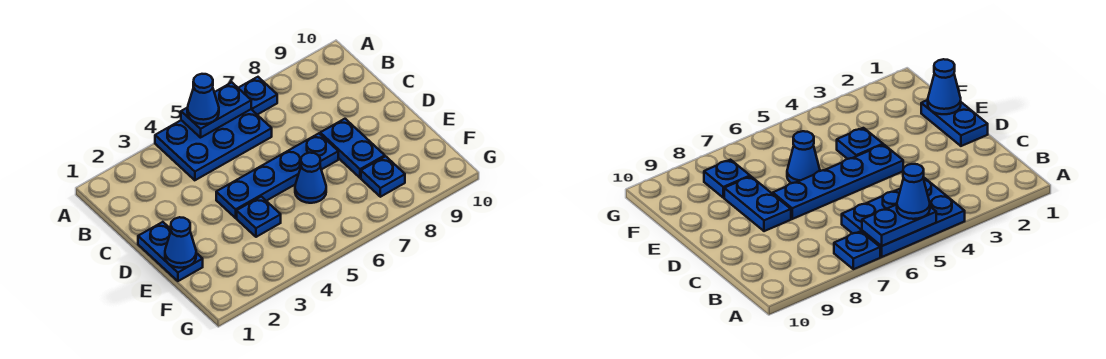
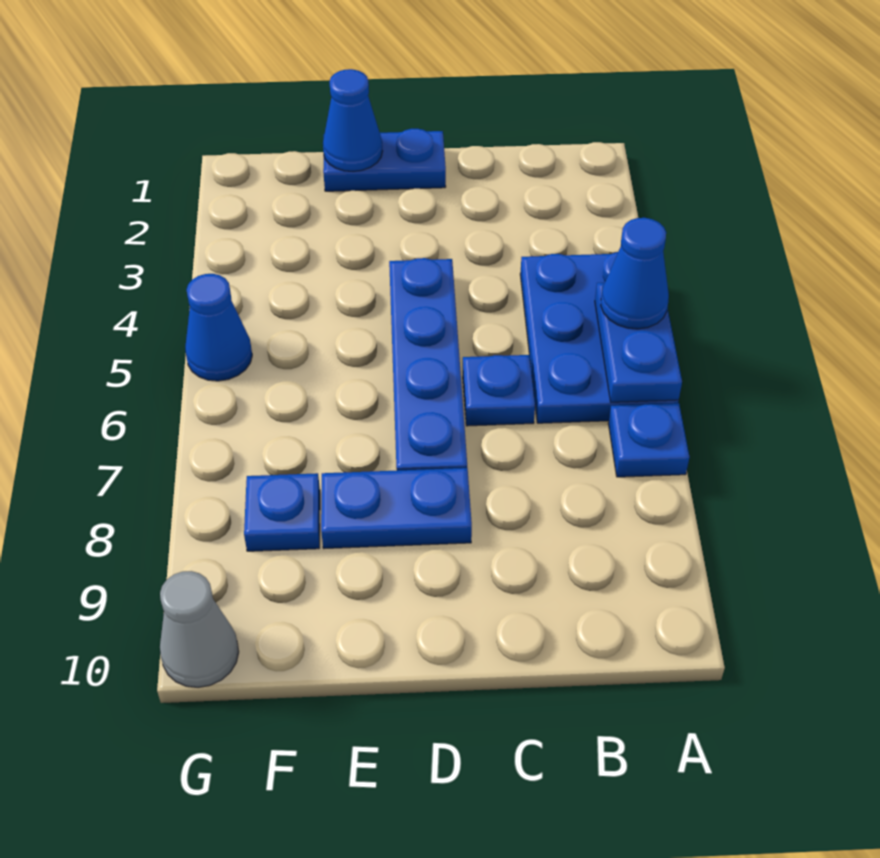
blue plate E4 level 1 -> blue plate C6 level 1
blue cone E6 level 1 -> blue cone G5 level 1
none -> grey cone G10 level 1

